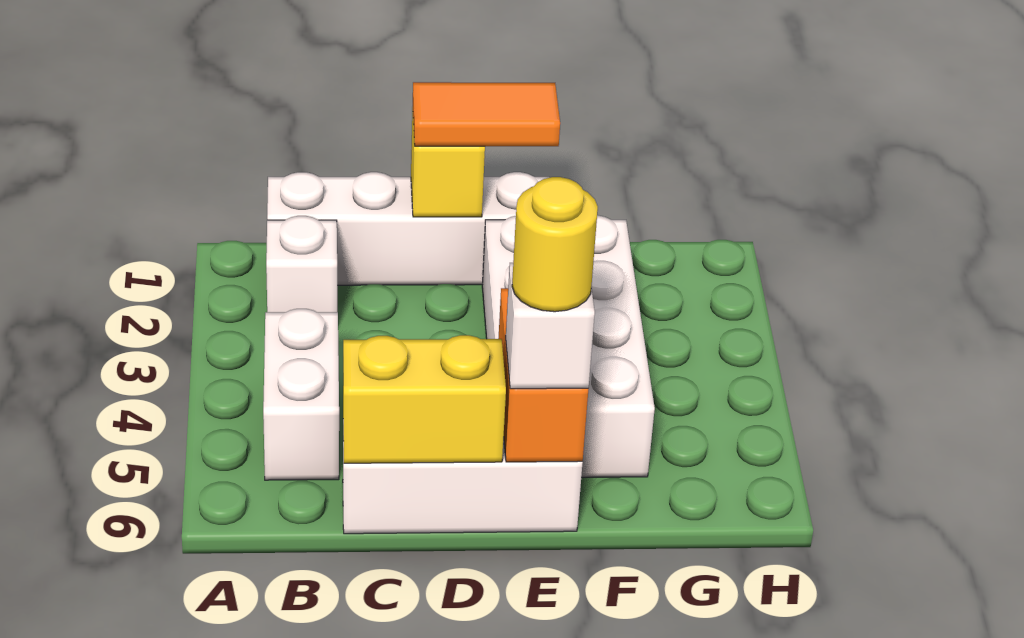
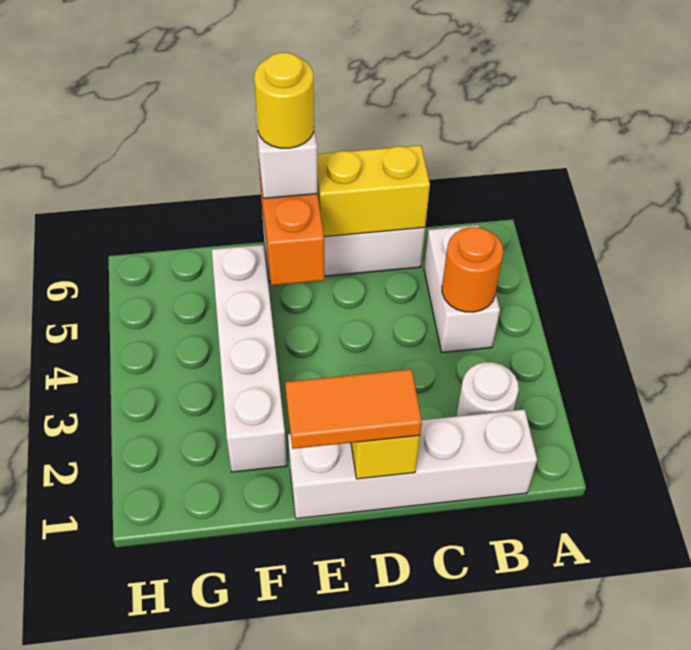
white brick B2 level 1 -> white round brick B2 level 1
none -> orange round brick B4 level 2
white brick E2:F5 level 1 -> white brick F2:F5 level 1

